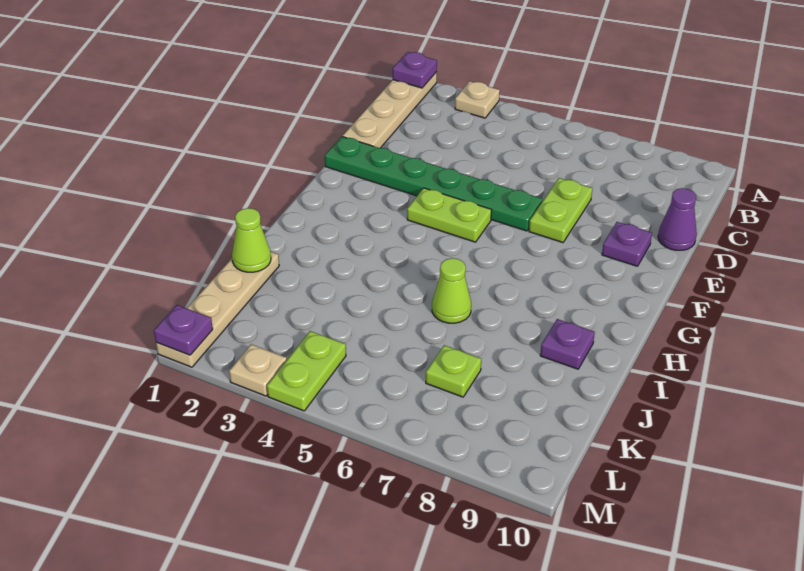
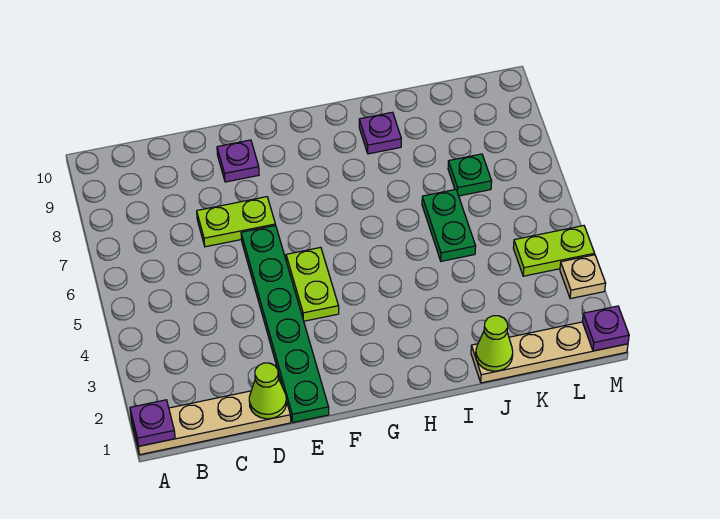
tan plate A3 level 1 -> none
purple cone D10 level 1 -> none
lime cone I6 level 1 -> lime cone D1 level 2
none -> green plate J5:J6 level 1
lime plate K7 level 1 -> green plate K7 level 1

